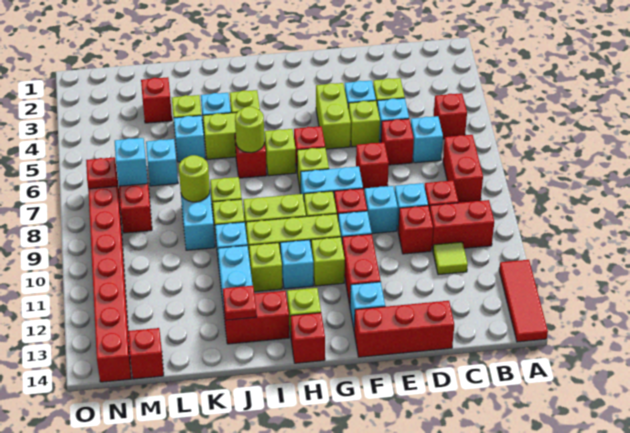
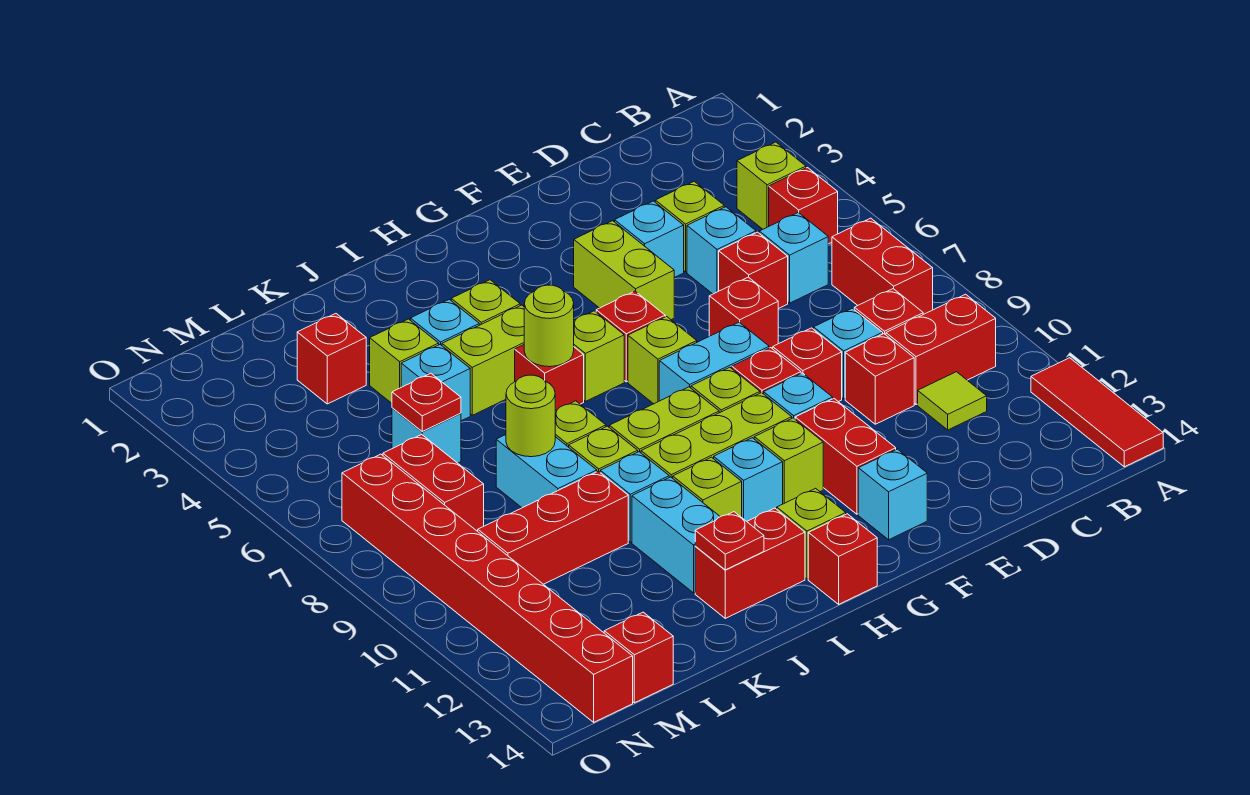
red brick D14:F14 level 1 -> red brick K10:M10 level 1
lime brick E5 level 1 -> lime brick B4 level 1
cyan brick E9 level 1 -> red brick E9 level 1
cyan brick M7 level 2 -> none
red plate N7 level 2 -> red plate L6 level 2

